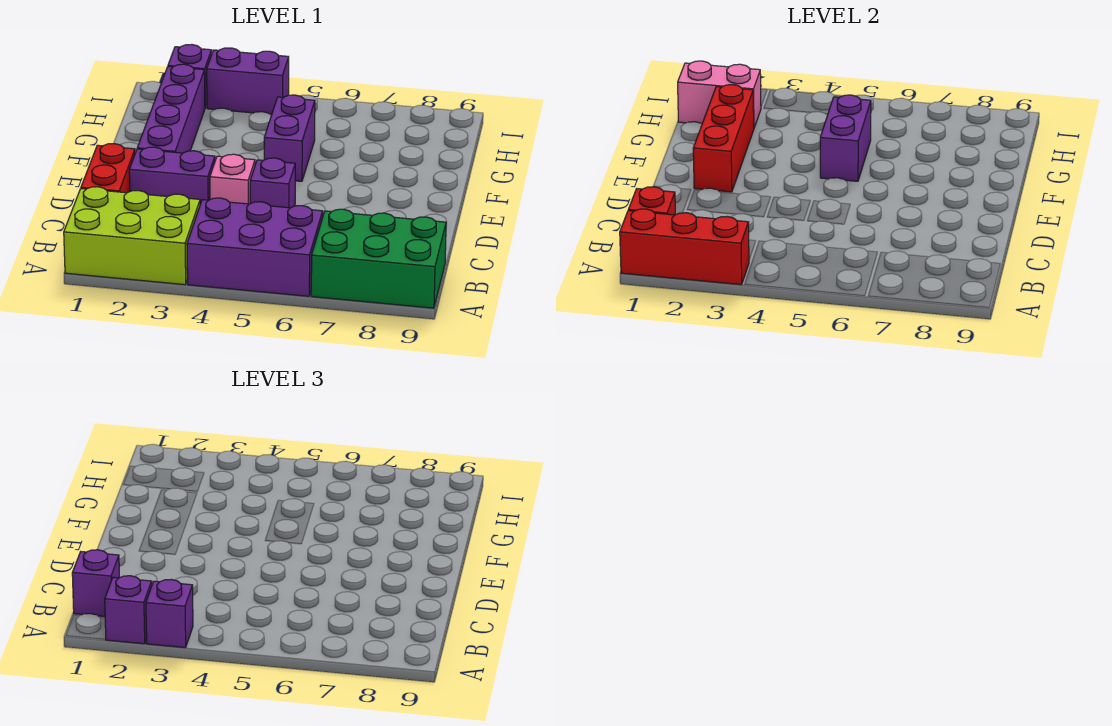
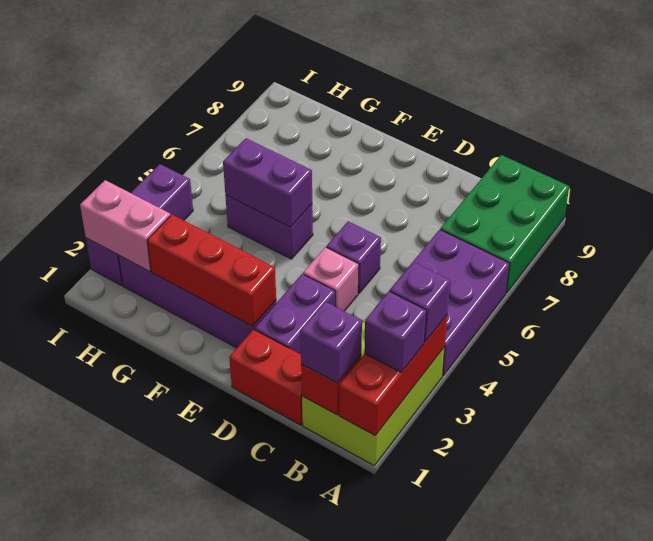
pink brick H1:H2 level 2 -> pink brick H2:I2 level 2

